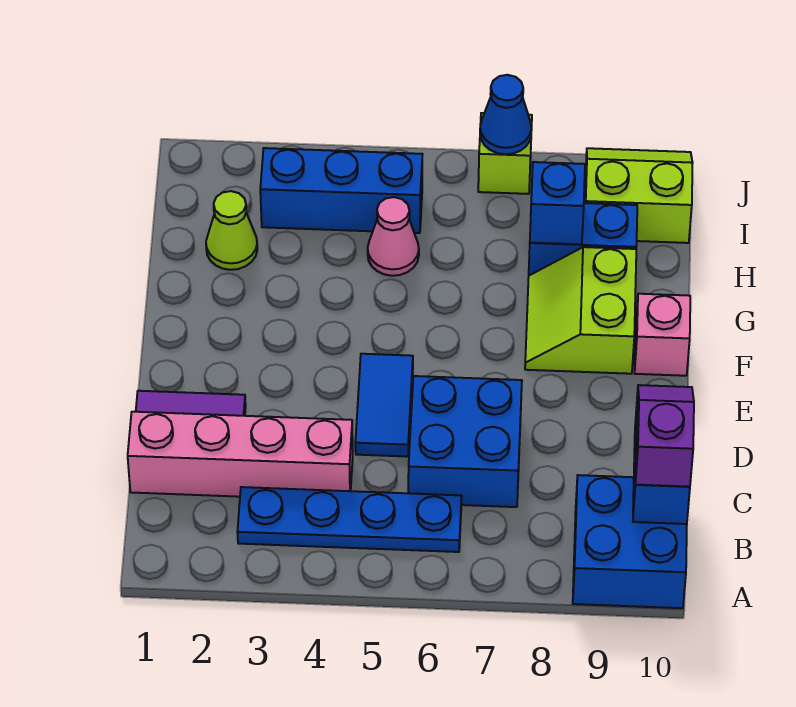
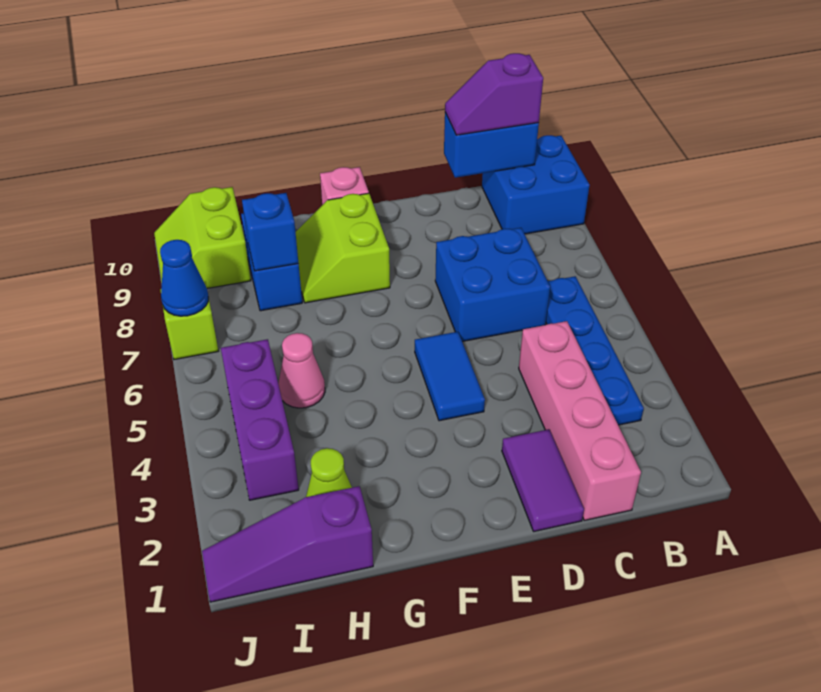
blue tile D5:E5 level 1 -> blue tile E4:E5 level 1
lime slope F8:G9 level 1 top 9 -> lime slope F8:G9 level 1 top F
none -> purple slope H1:J1 level 1 top H
blue brick I3:I5 level 1 -> purple brick I3:I5 level 1

